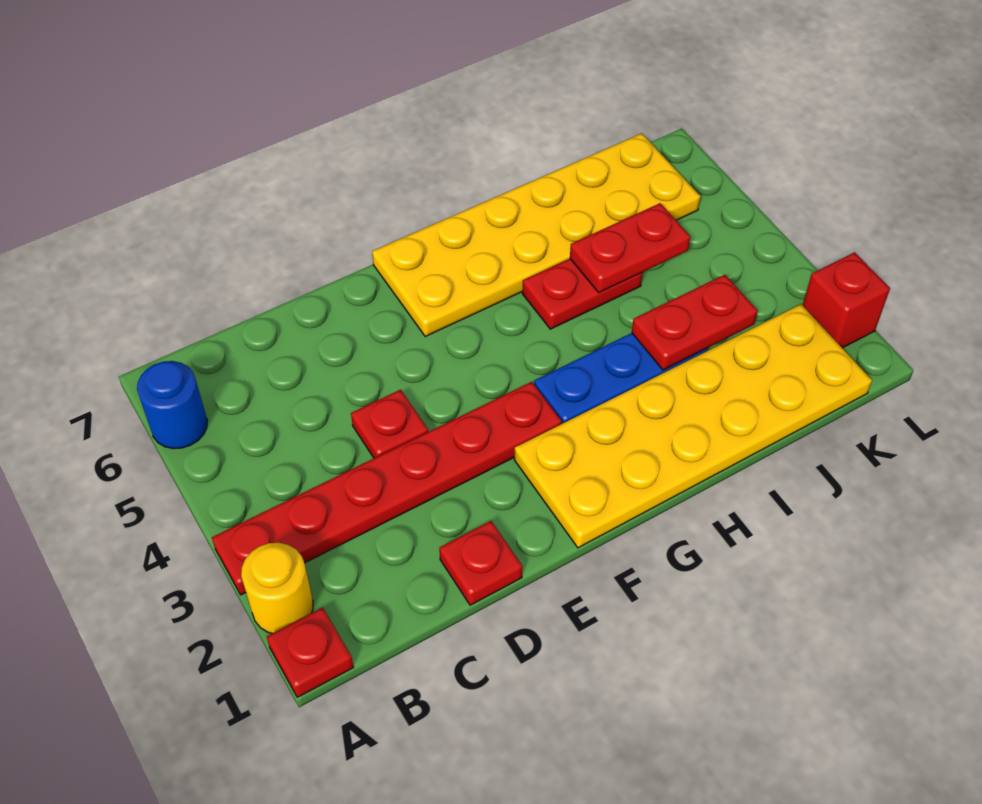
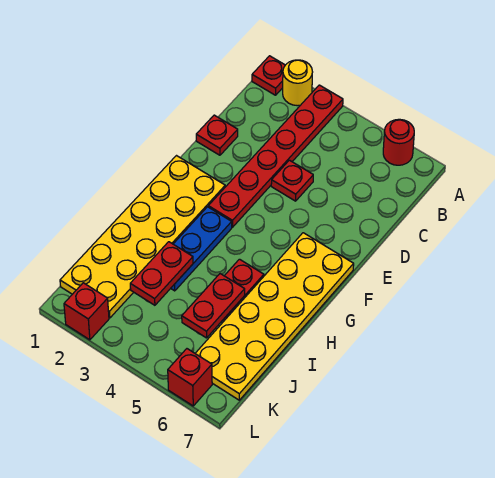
blue round brick A6 level 1 -> red round brick A6 level 1
none -> red brick L6 level 1

